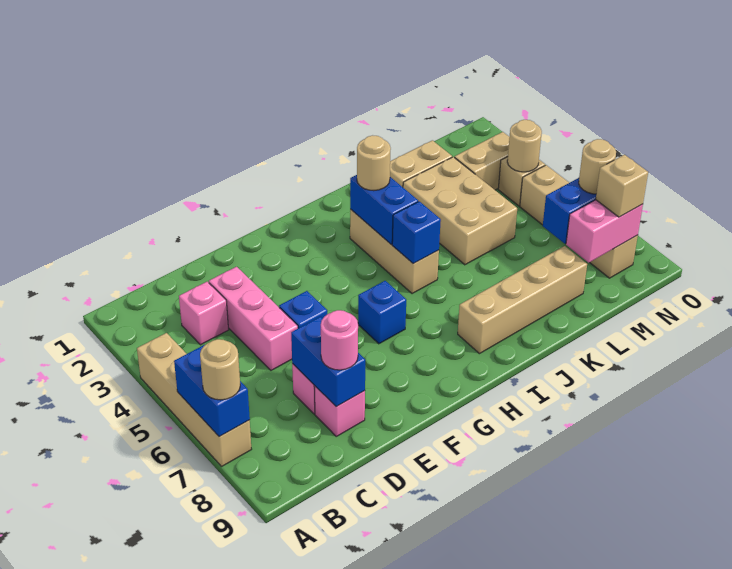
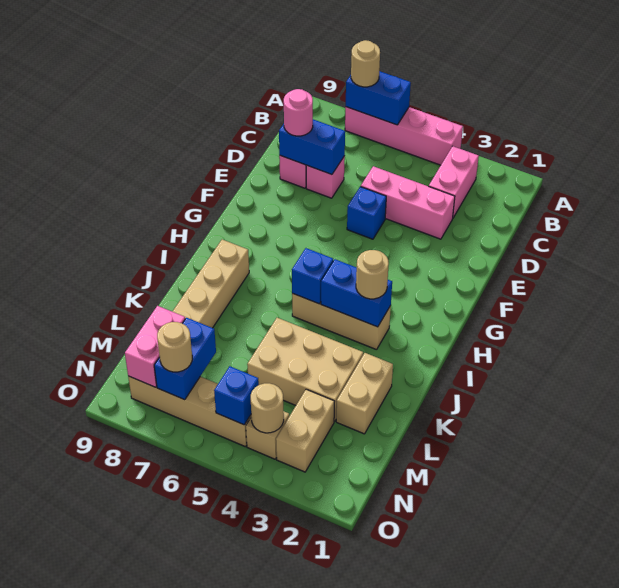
tan brick A4:A7 level 1 -> pink brick A4:A7 level 1
pink brick C3 level 1 -> pink brick B3:C3 level 1
blue brick G6 level 1 -> blue brick N5 level 2
tan brick N8 level 3 -> none

